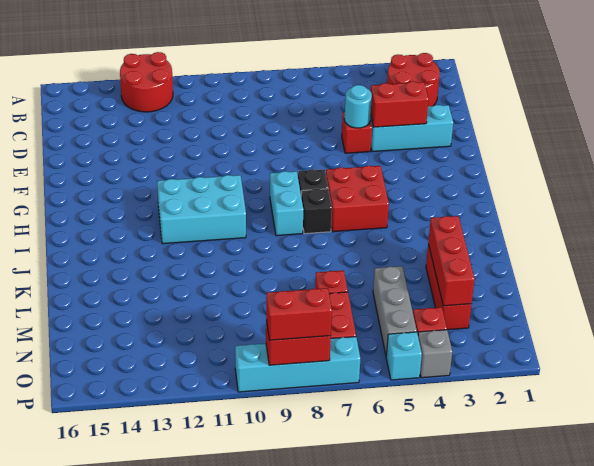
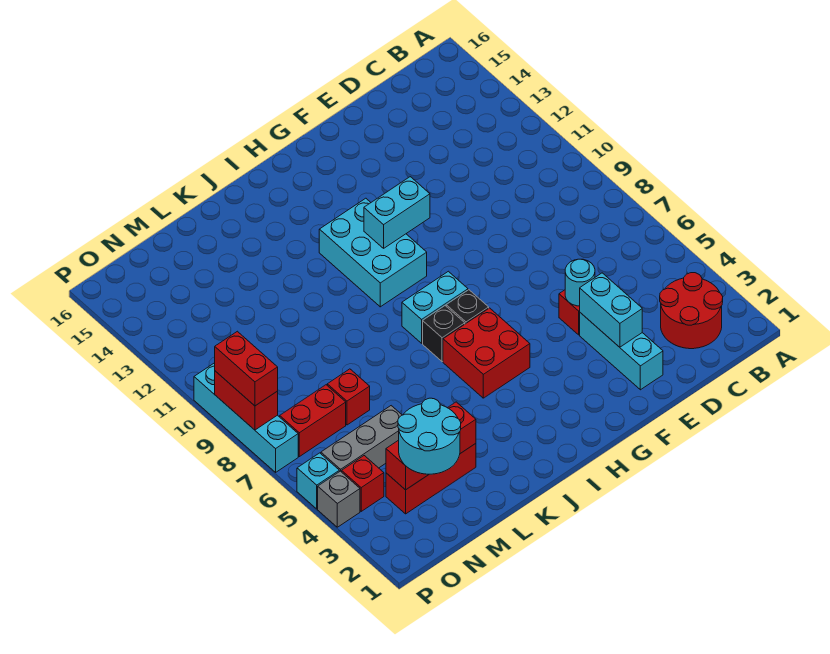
red round brick A12:B13 level 1 -> none
red brick E3:E4 level 2 -> cyan brick E3:E4 level 2
none -> cyan brick G11:H11 level 2
none -> cyan round brick M2:N3 level 3

